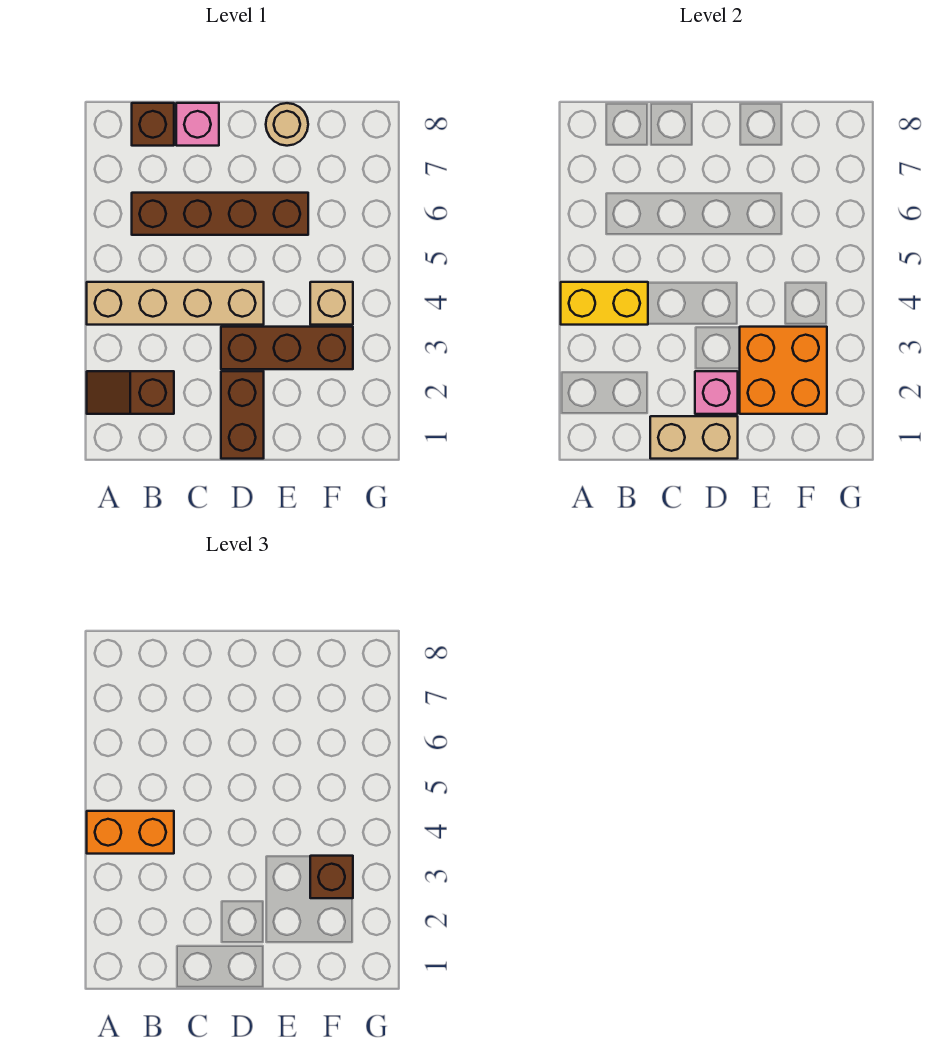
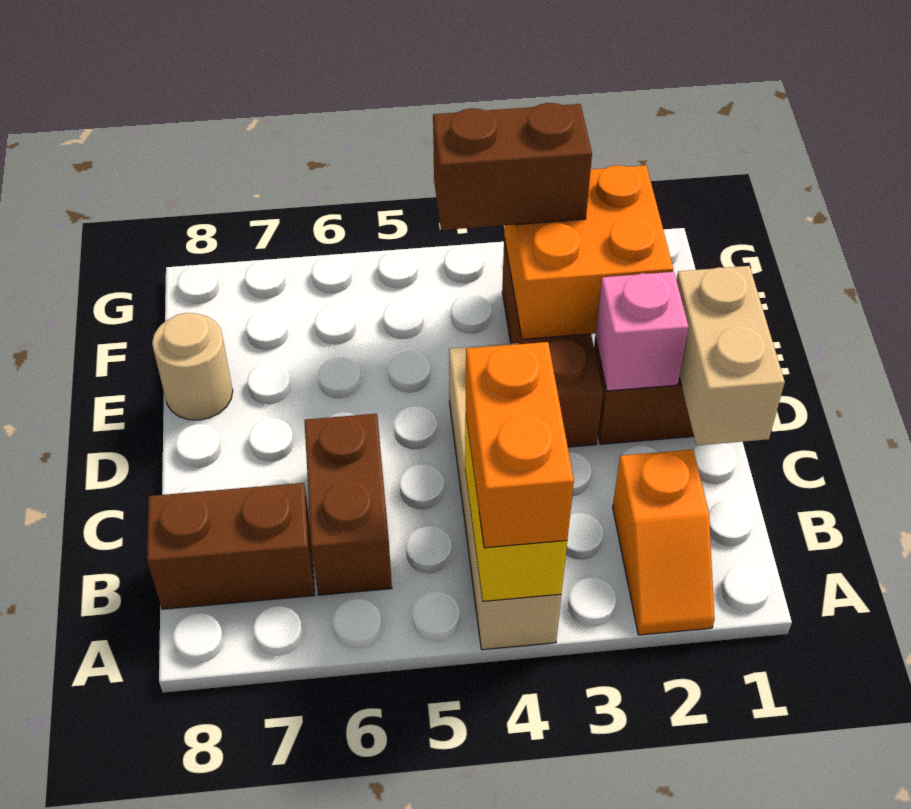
brown slope A2:B2 level 1 top B -> orange slope A2:B2 level 1 top B
brown brick B6:E6 level 1 -> brown brick B6:C6 level 1
brown brick B8 level 1 -> brown brick B7:B8 level 1
pink brick C8 level 1 -> none
brown brick F3 level 3 -> brown brick F3:F4 level 3
tan brick F4 level 1 -> none

